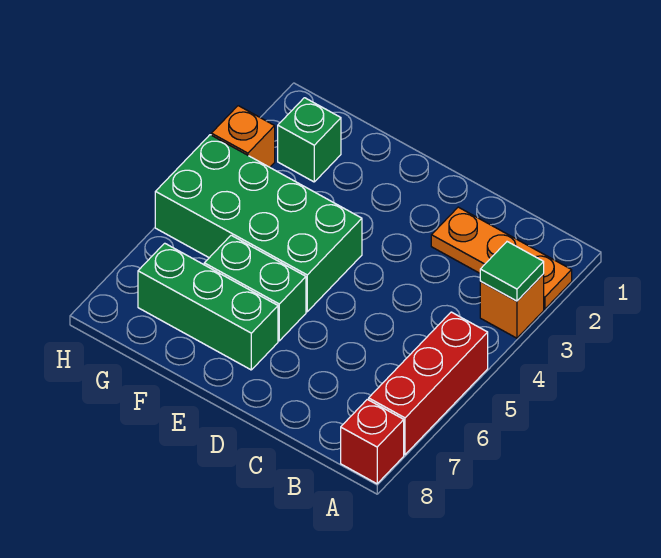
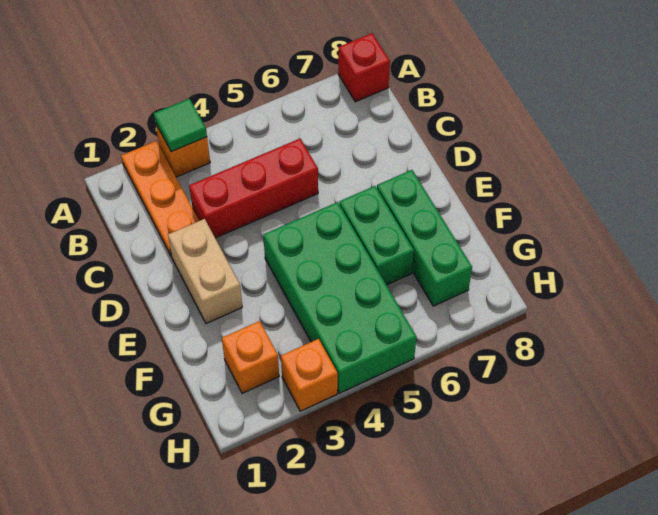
red brick A5:A7 level 1 -> red brick C3:C5 level 1
none -> tan brick D2:E2 level 1
green brick G2 level 1 -> orange brick G2 level 1

